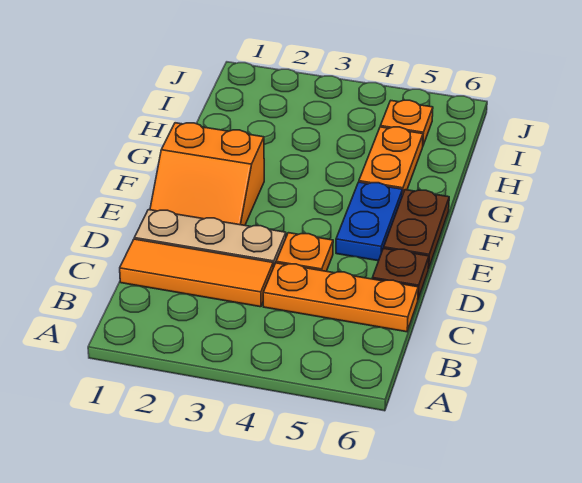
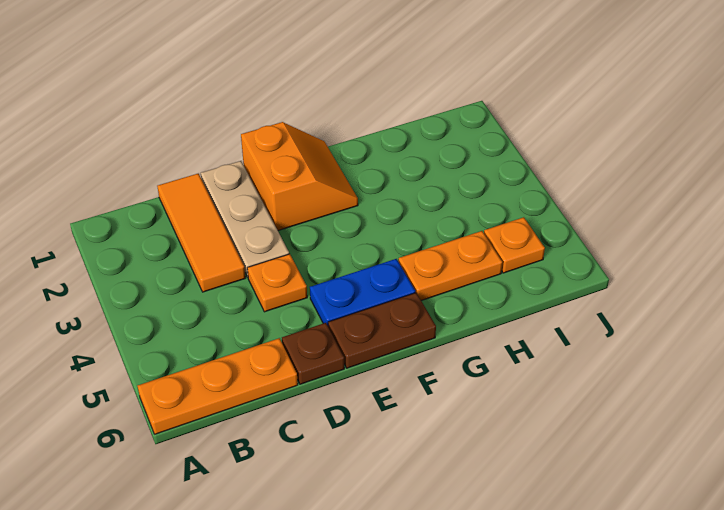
orange plate C4:C6 level 1 -> orange plate A6:C6 level 1
orange slope E1:F2 level 1 top F -> orange slope E1:F2 level 1 top E

